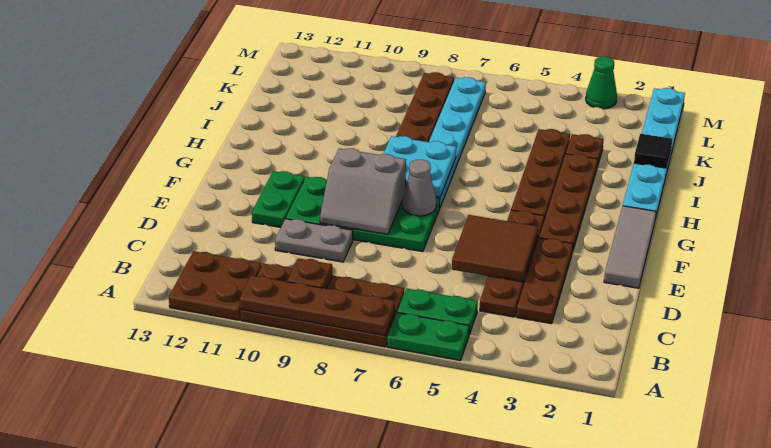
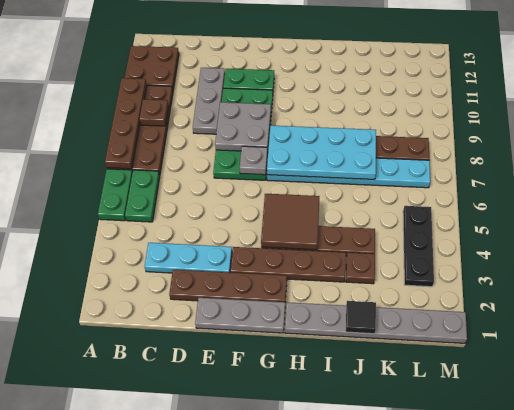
brown plate C3:E3 level 1 -> cyan plate C3:E3 level 1
brown plate C4:F4 level 1 -> brown plate D2:G2 level 1
brown tile D4:E5 level 2 -> brown tile G4:H5 level 2
grey plate D9:D10 level 1 -> grey plate D9:D11 level 1
grey tile E1:G1 level 1 -> grey plate E1:G1 level 1
grey slope E8:F9 level 2 top F -> grey plate E8:F9 level 2
grey cone F7 level 2 -> grey plate F7 level 2
cyan plate G7:H8 level 2 -> cyan plate G7:J8 level 2
cyan plate H1:M1 level 1 -> grey plate H1:M1 level 1
none -> black plate L3:L5 level 1
green cone M3 level 1 -> none

